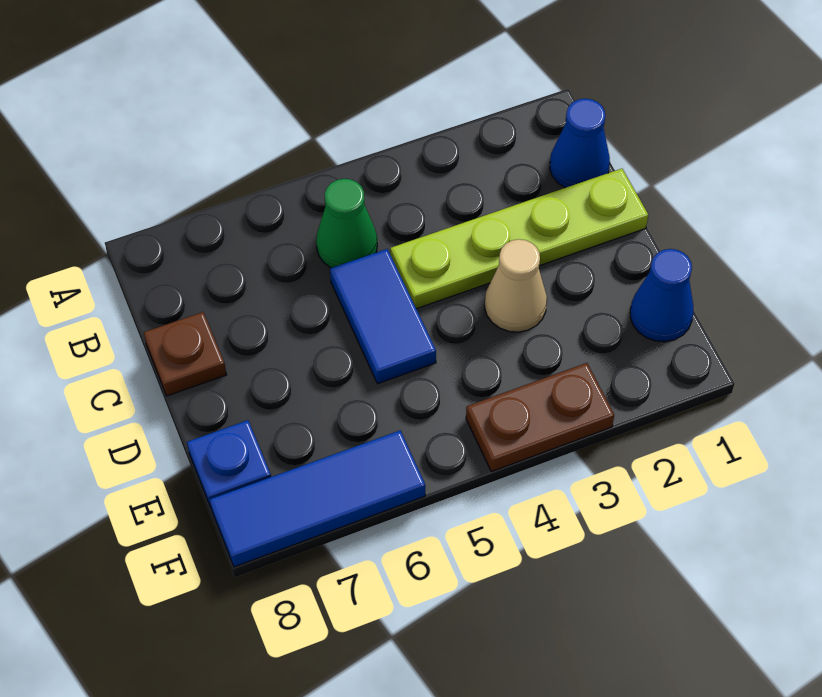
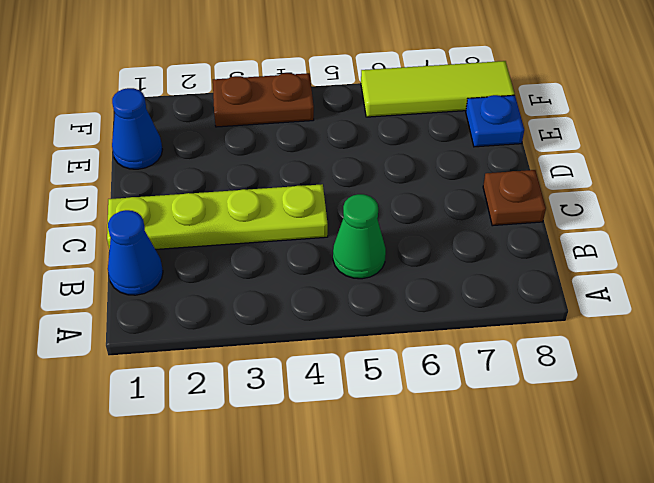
blue tile C5:D5 level 1 -> none
tan cone D3 level 1 -> none
blue tile F6:F8 level 1 -> lime tile F6:F8 level 1

